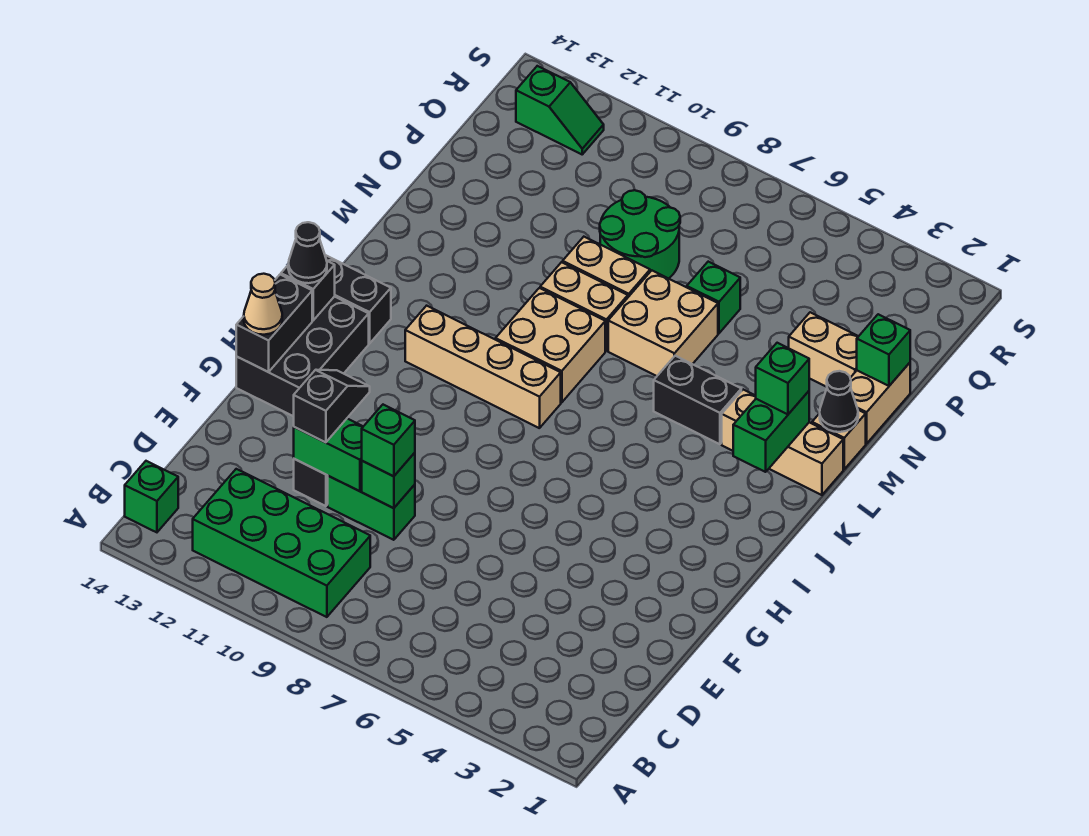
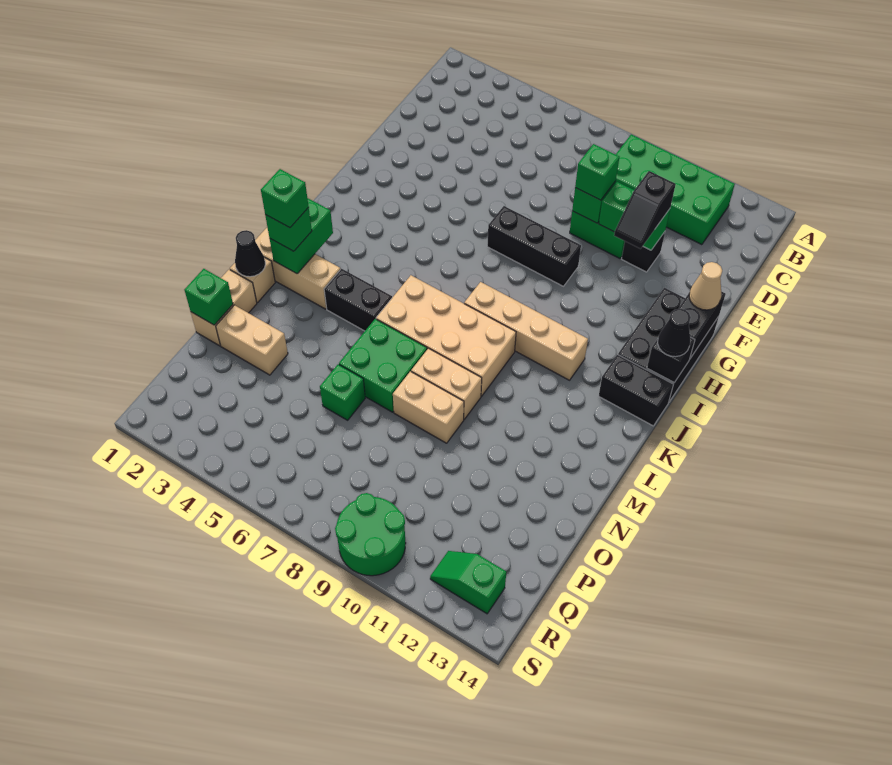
green brick B14 level 1 -> green brick L2 level 4
none -> black brick G7:G9 level 1
tan brick K8:L9 level 1 -> tan brick K6:L9 level 1
tan brick M6:N7 level 1 -> green brick M6:N7 level 1
green round brick O8:P9 level 1 -> green round brick R9:S10 level 1

